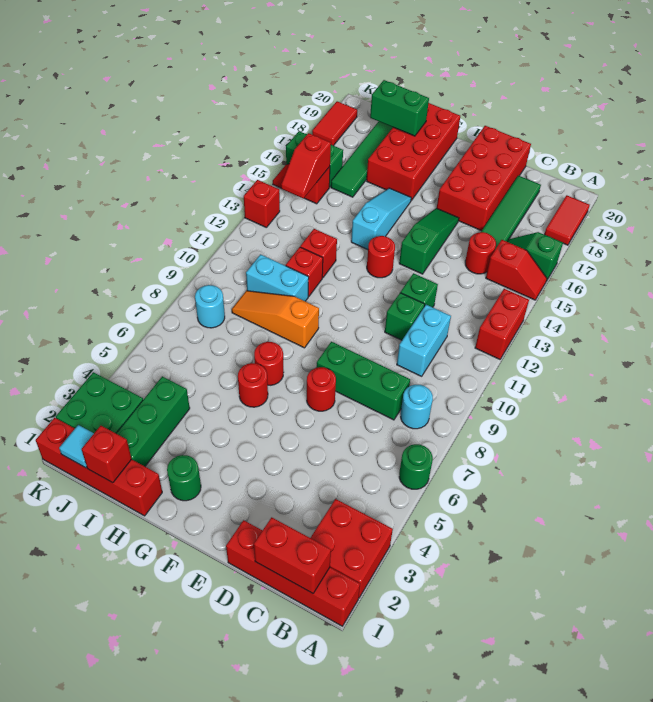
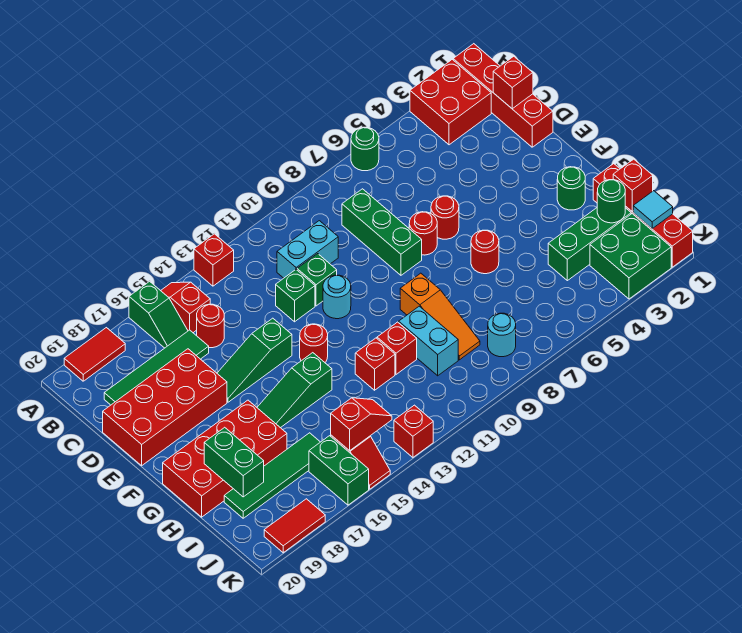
red brick A12:A13 level 1 -> red brick A13 level 1
red brick B1:C1 level 2 -> red brick C1 level 2
cyan round brick B8 level 1 -> cyan round brick E11 level 1
red round brick G7 level 1 -> red round brick E6 level 1
cyan slope G14:G16 level 1 top 14 -> green slope G14:G16 level 1 top 14
none -> green round brick I2 level 2

